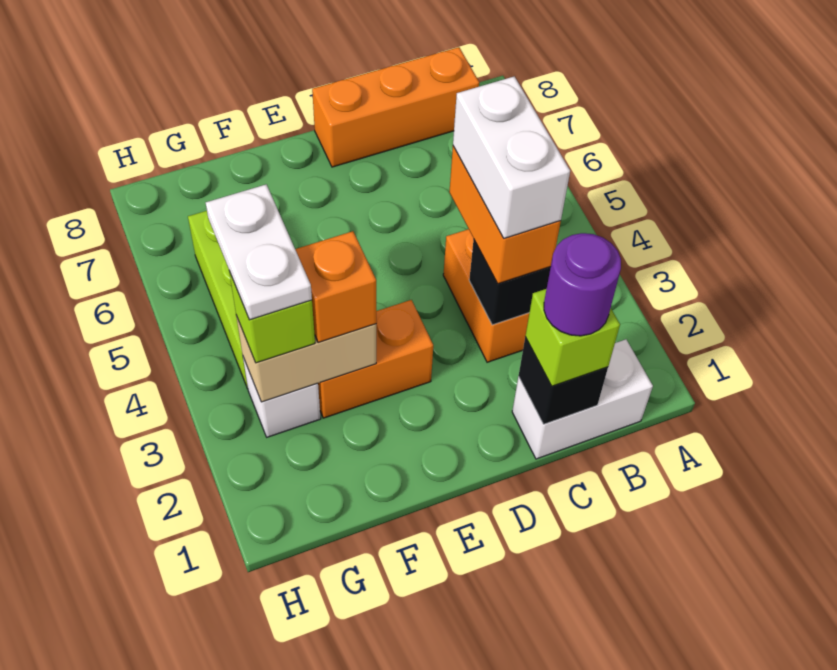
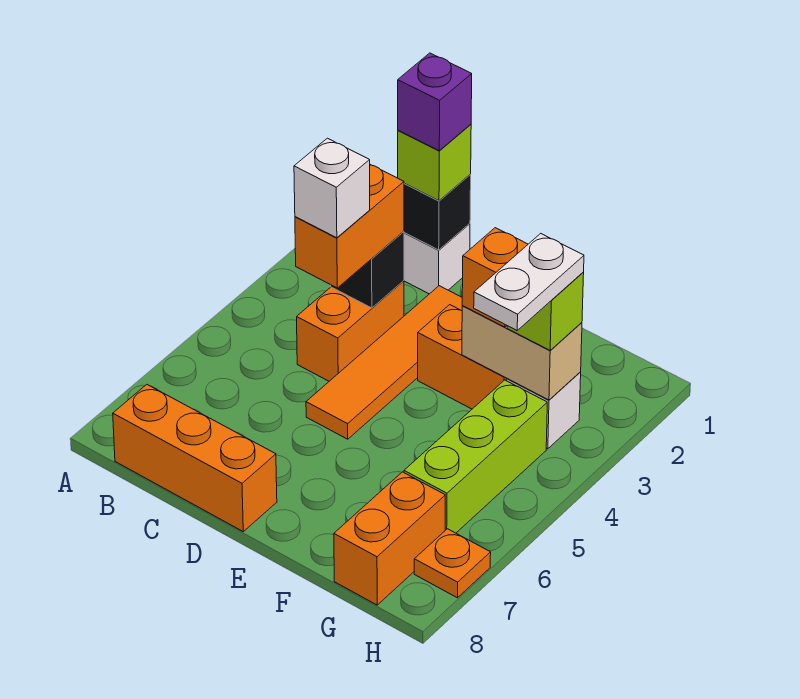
purple round brick C1 level 4 -> purple brick C1 level 4
white brick C3:C4 level 4 -> white brick C4 level 4
none -> orange tile D2:D5 level 1
none -> orange brick G7:G8 level 1
none -> orange plate H7 level 1

